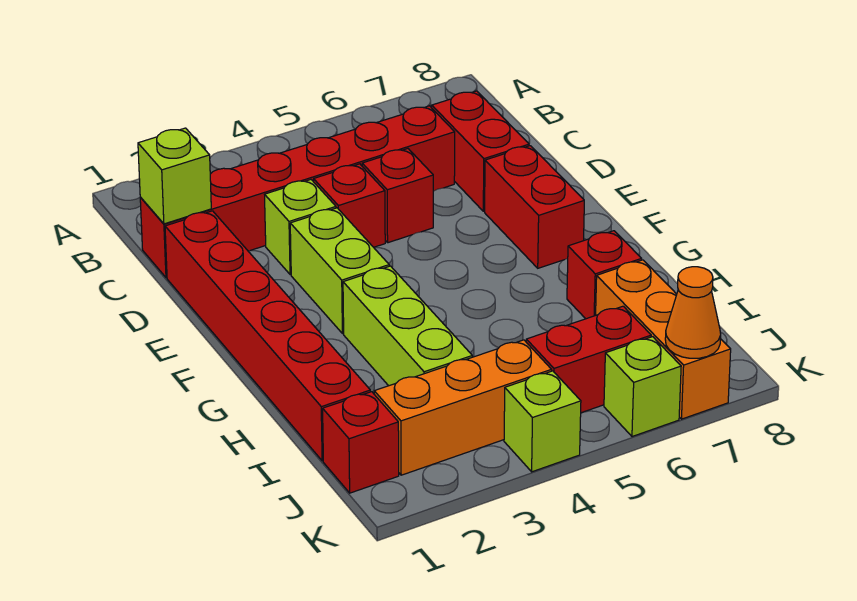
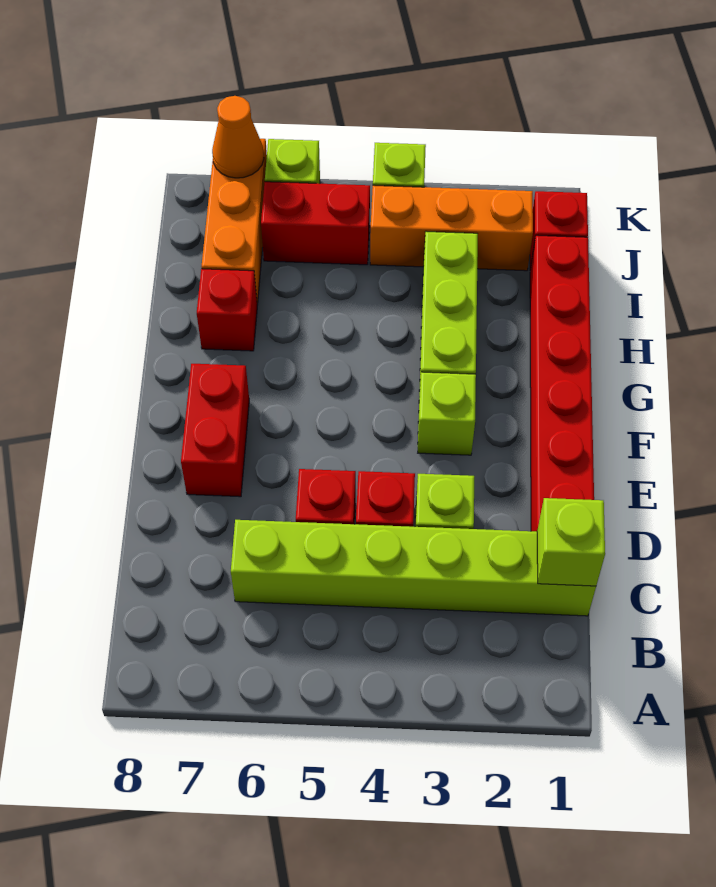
red brick C1:C6 level 1 -> lime brick C1:C6 level 1
red brick C7:D7 level 1 -> none
lime brick E3:F3 level 1 -> lime brick F3 level 1

